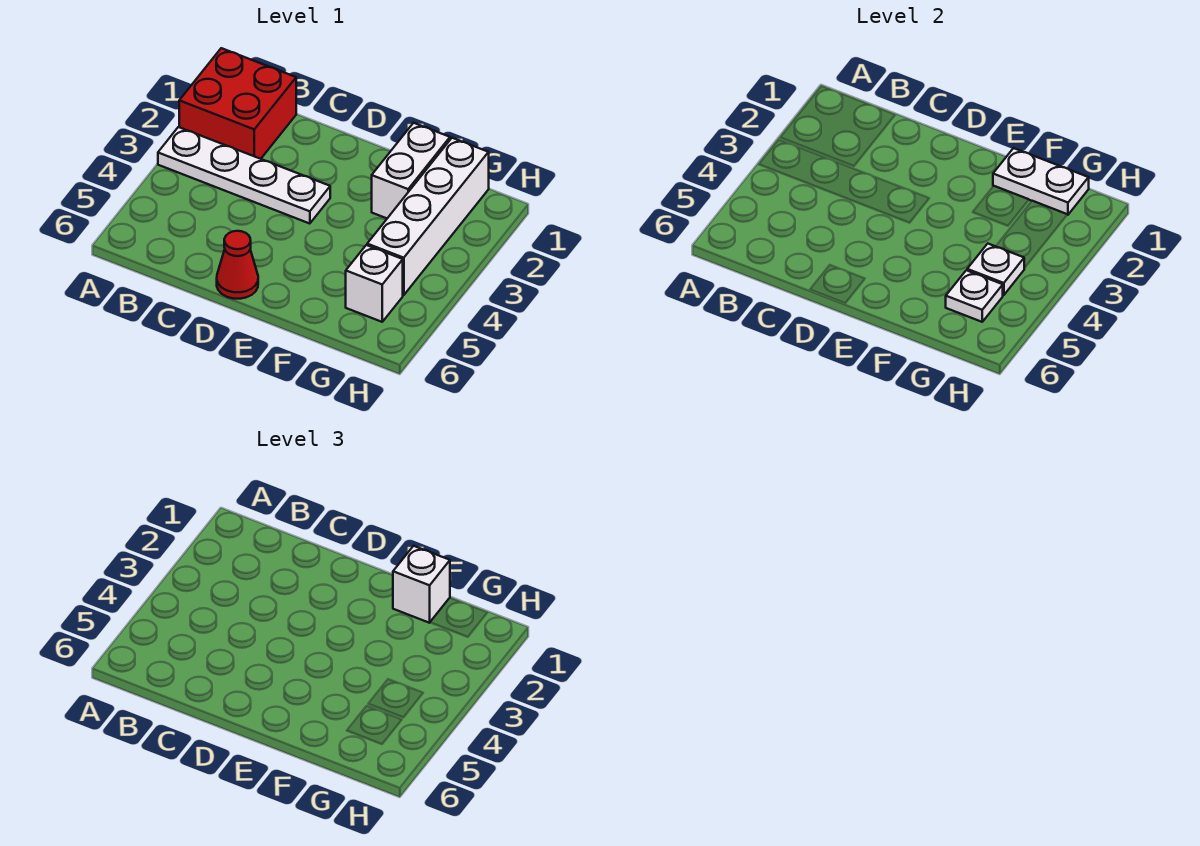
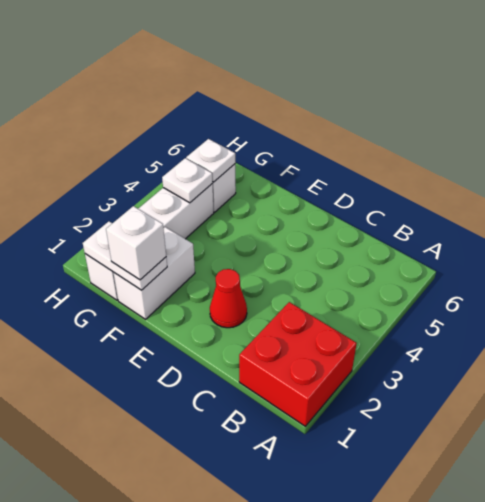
white plate A3:D3 level 1 -> none
red cone D6 level 1 -> red cone D2 level 1

